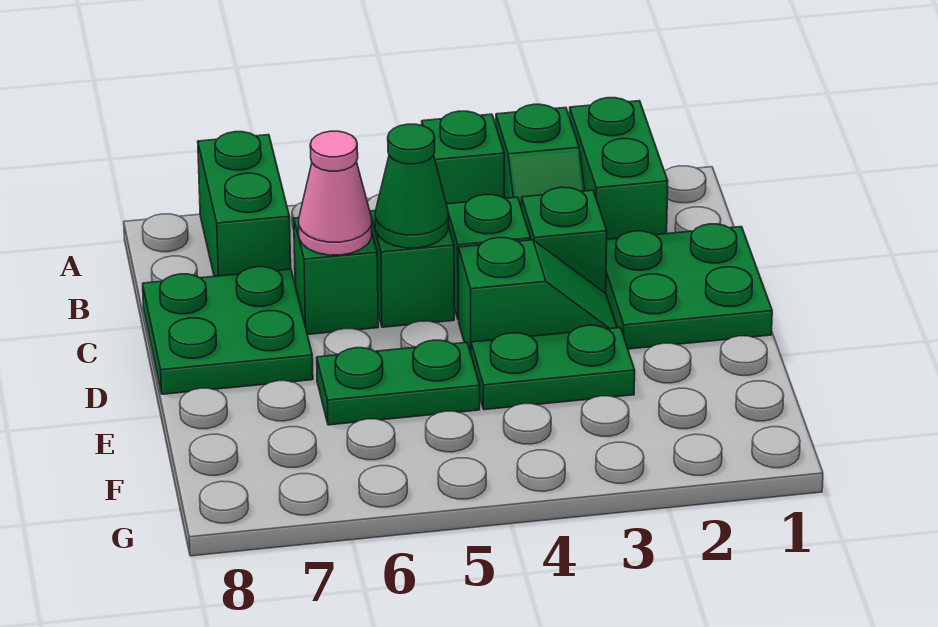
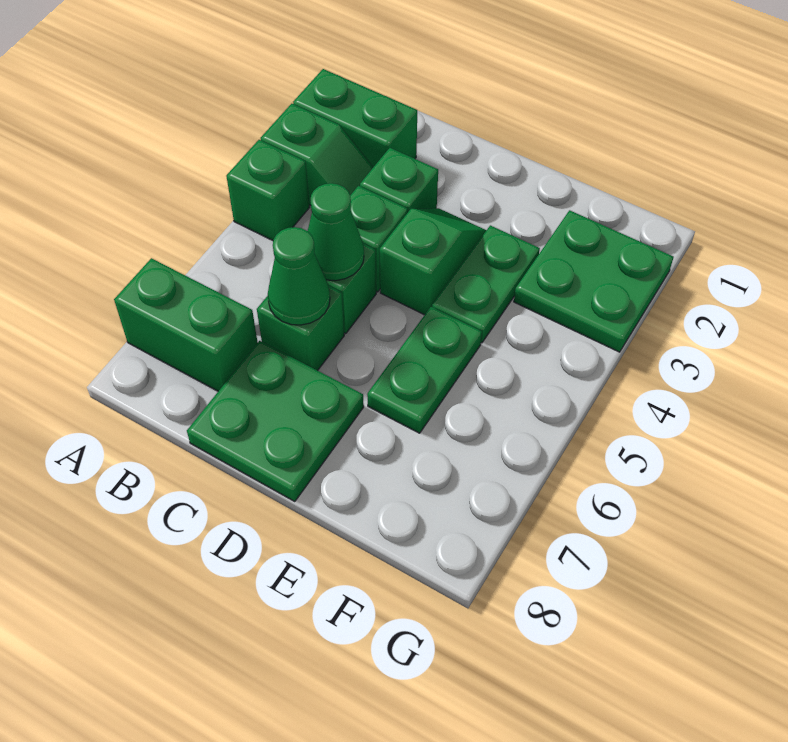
green plate C1:D2 level 1 -> green plate F2:G3 level 1
pink cone C6 level 2 -> green cone C6 level 2

